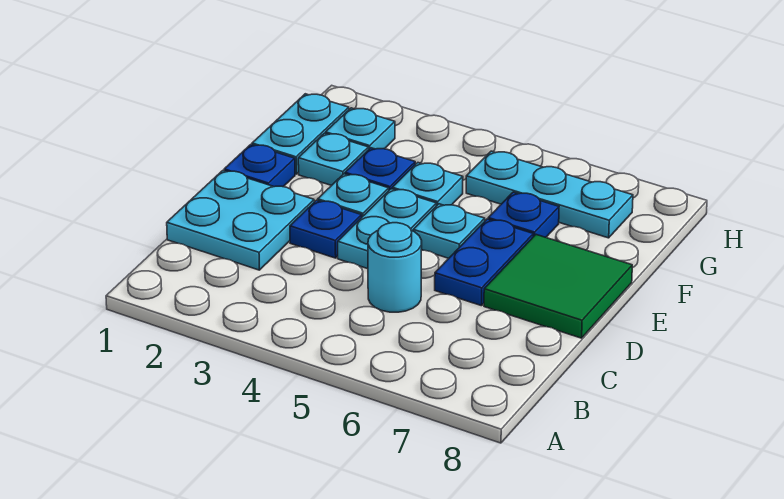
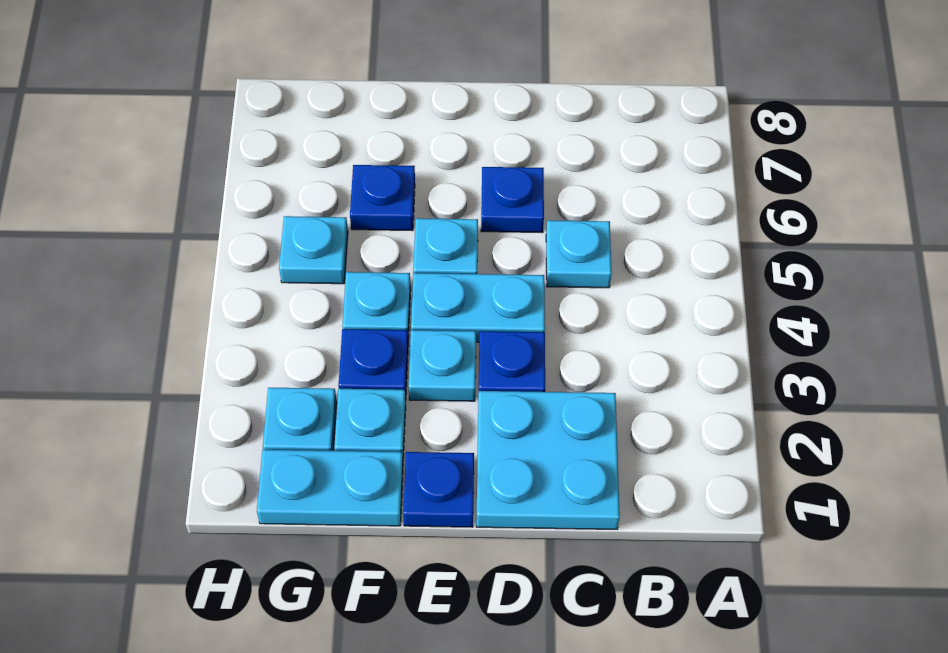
cyan round brick C5 level 1 -> cyan plate C5 level 1
blue plate D6:E6 level 1 -> blue plate D6 level 1
green tile D7:E8 level 1 -> none
cyan plate G5:G7 level 1 -> cyan plate G5 level 1

